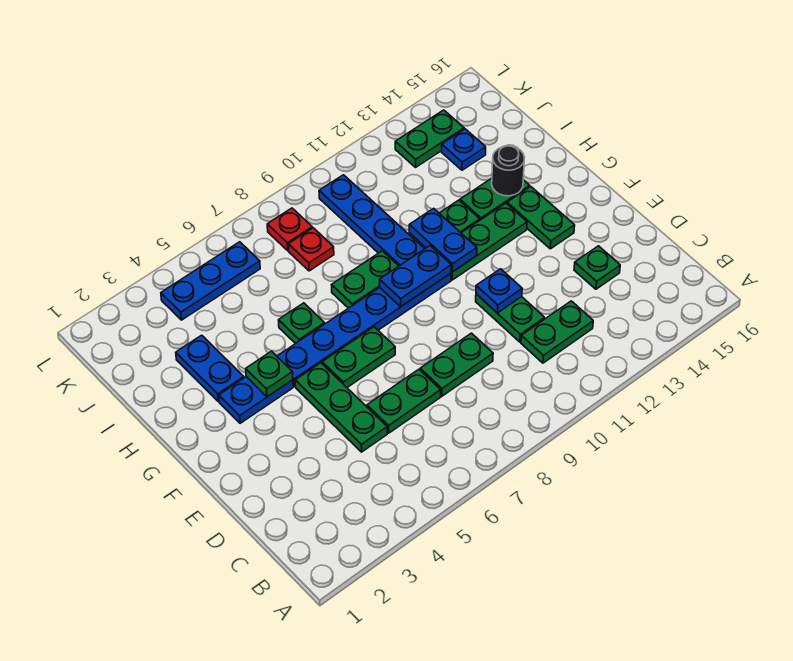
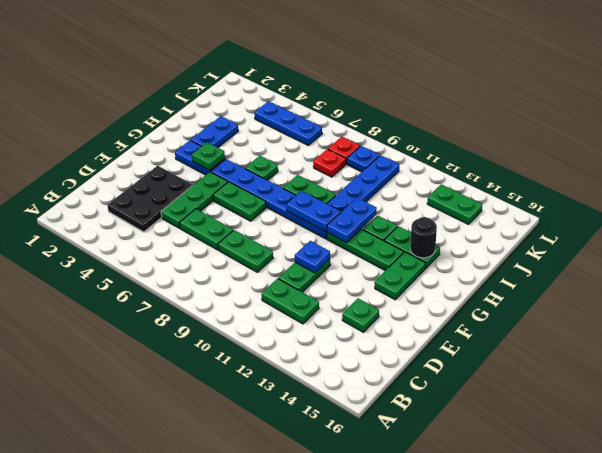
none -> black plate C3:E4 level 1
blue plate J14 level 1 -> blue plate K9 level 1

